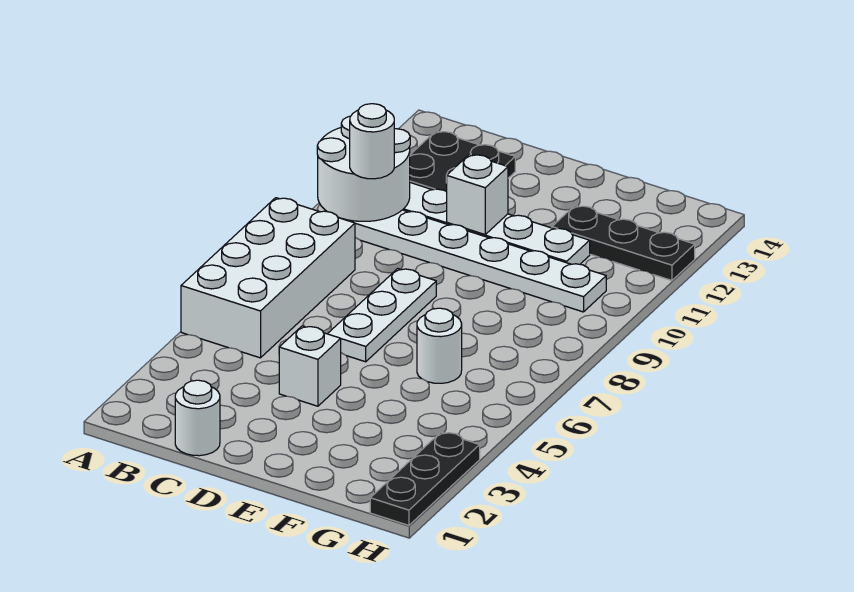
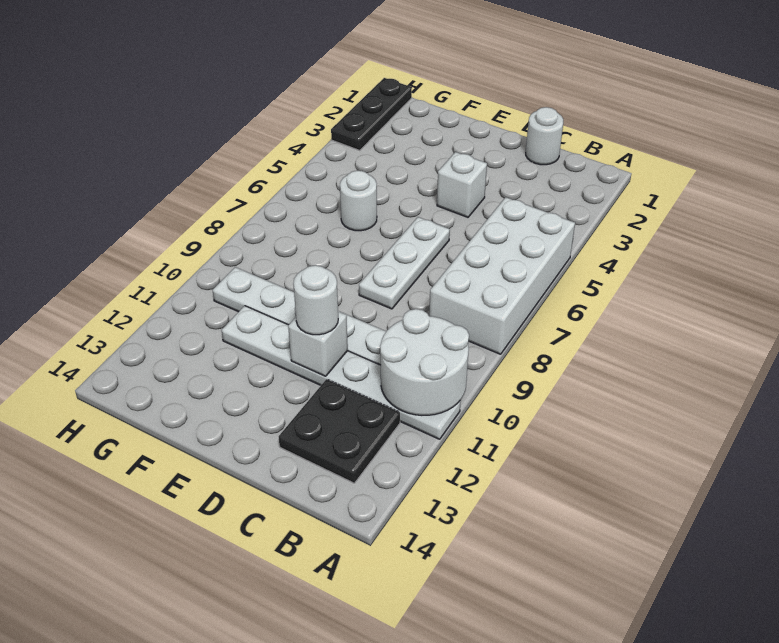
white round brick B10 level 3 -> white round brick D11 level 3
black plate F12:H12 level 1 -> none

